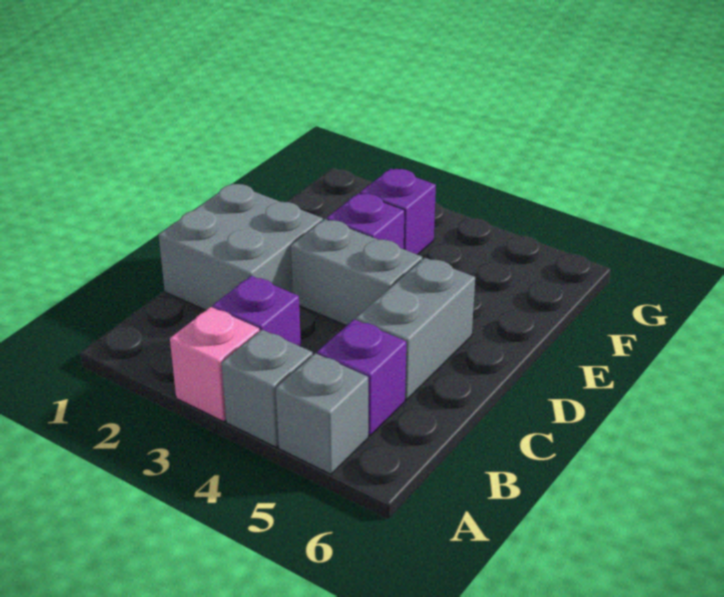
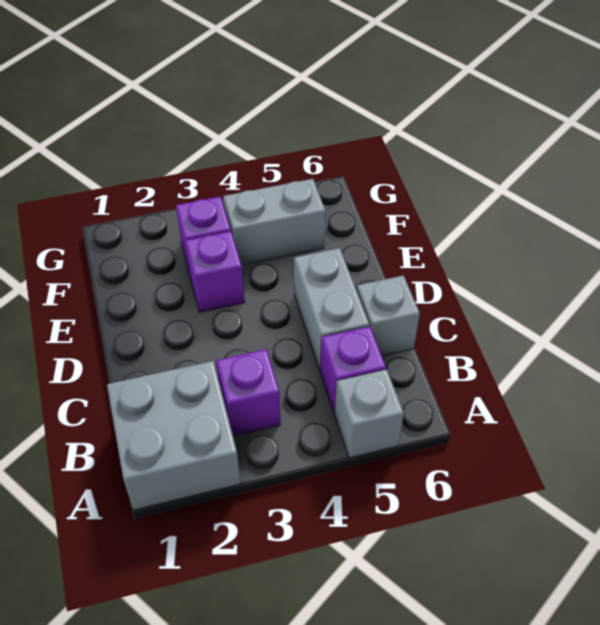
pink brick A3 level 1 -> none
grey brick A4 level 1 -> grey brick C6 level 1
grey brick C1:D2 level 1 -> grey brick A1:B2 level 1
grey brick D3:D4 level 1 -> grey brick F4:F5 level 1

